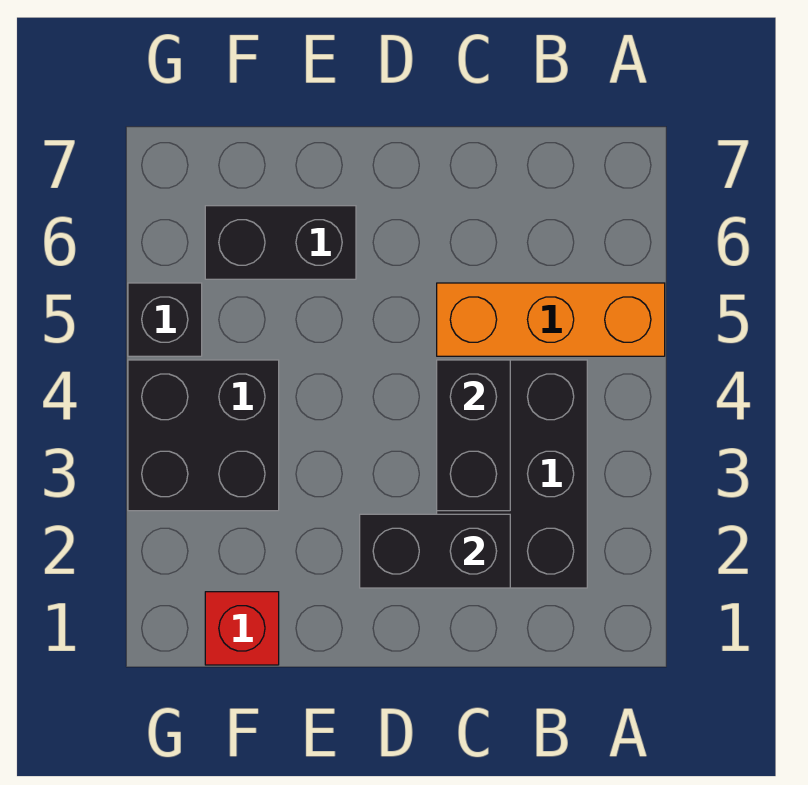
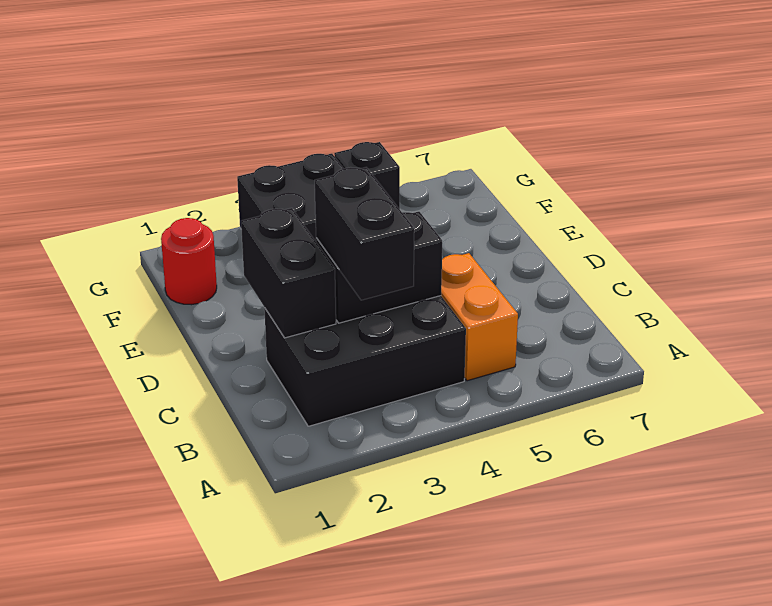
orange brick A5:C5 level 1 -> orange brick B5:C5 level 1
black brick E6:F6 level 1 -> black brick B3:C3 level 3
red brick F1 level 1 -> red round brick F1 level 1

